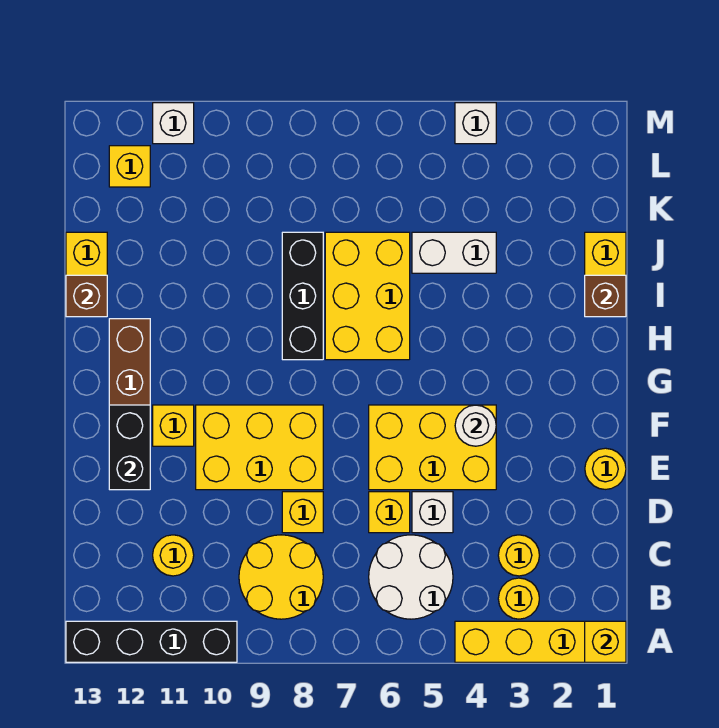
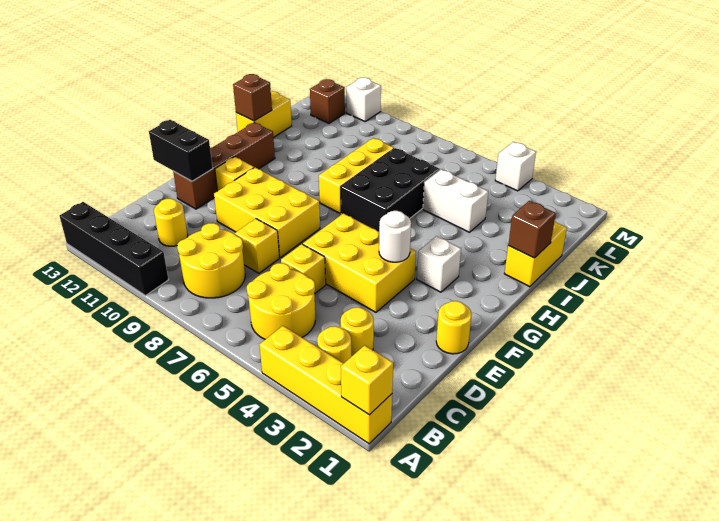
white round brick B5:C6 level 1 -> yellow round brick B5:C6 level 1
white brick D5 level 1 -> white brick G3 level 1
black brick E12:F12 level 2 -> black brick E12:E13 level 2
yellow brick H6:J7 level 1 -> black brick H6:J7 level 1
black brick H8:J8 level 1 -> yellow brick H8:J8 level 1
yellow brick L12 level 1 -> brown brick L12 level 1

